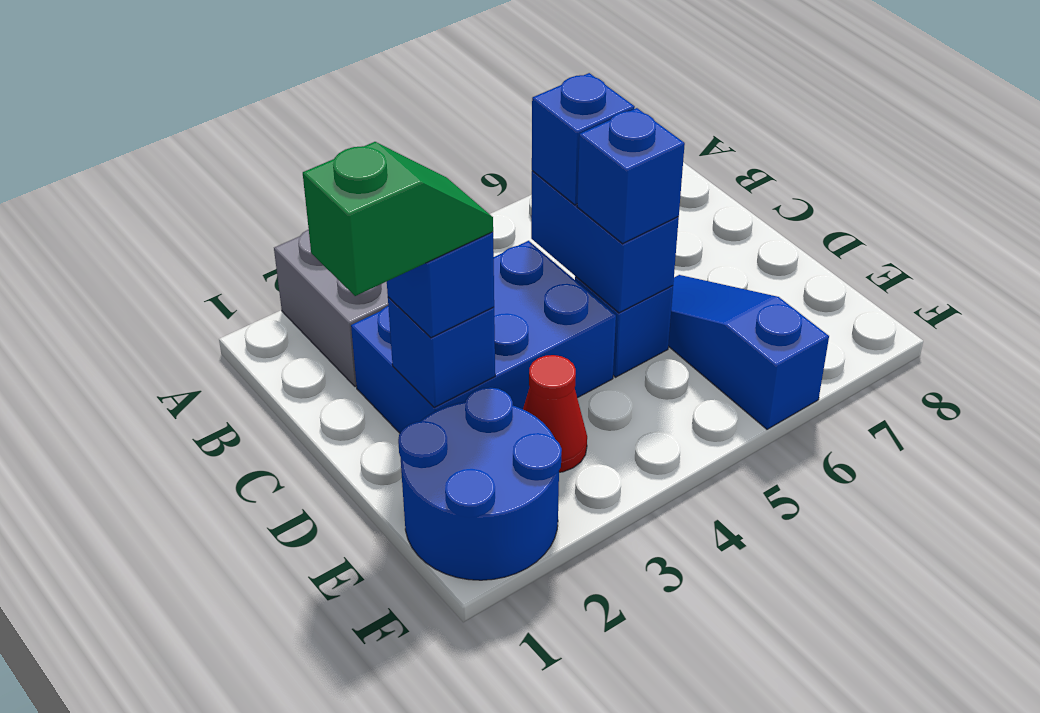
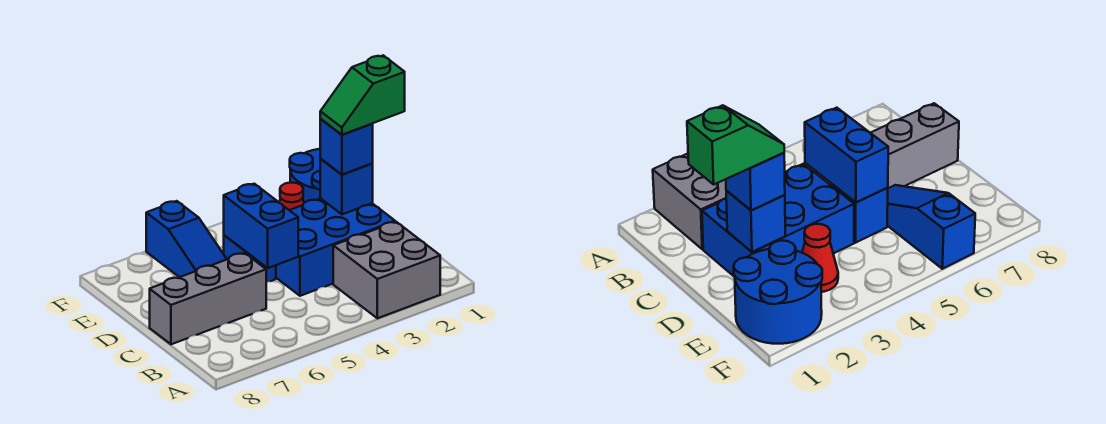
blue brick C5 level 3 -> none
none -> grey brick C6:C8 level 1
blue brick D5 level 3 -> none

